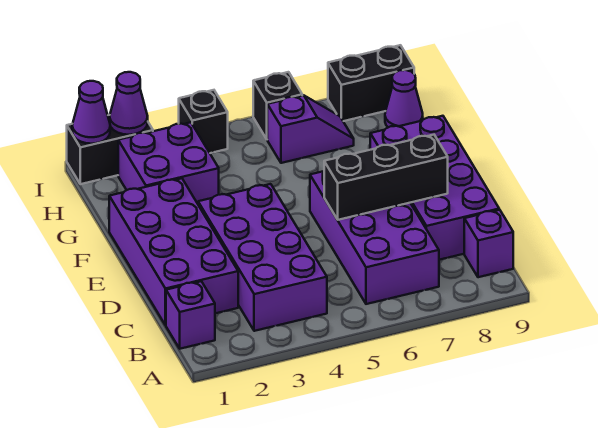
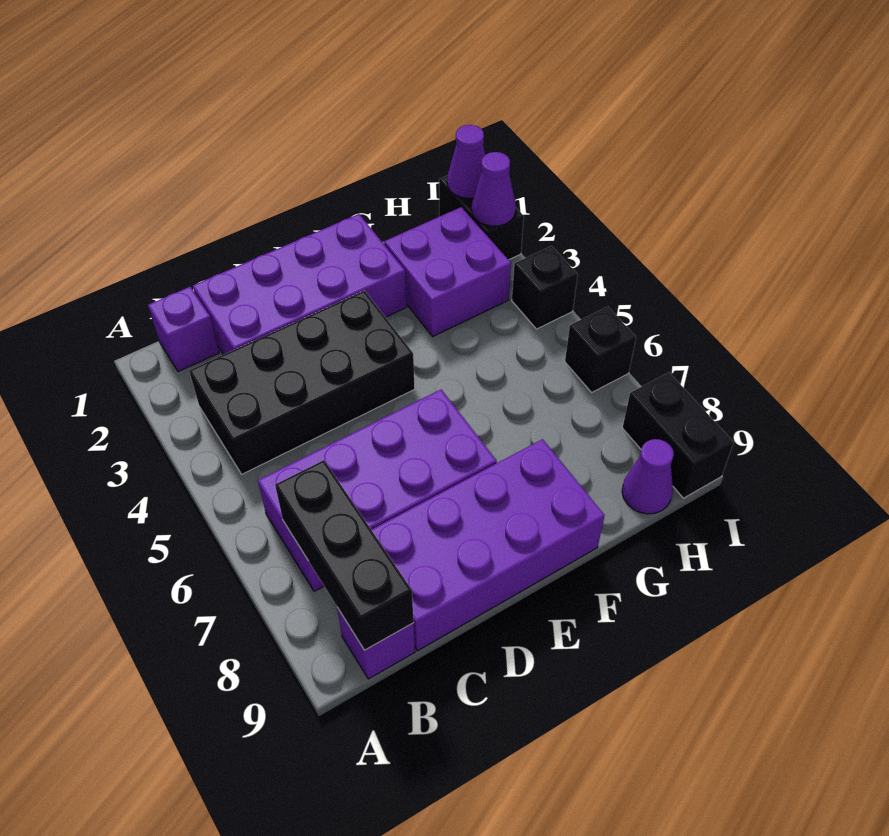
purple brick B3:E4 level 1 -> black brick B3:E4 level 1
black brick D6:D8 level 2 -> black brick B7:B9 level 2
purple slope H6:H7 level 1 top 6 -> none

